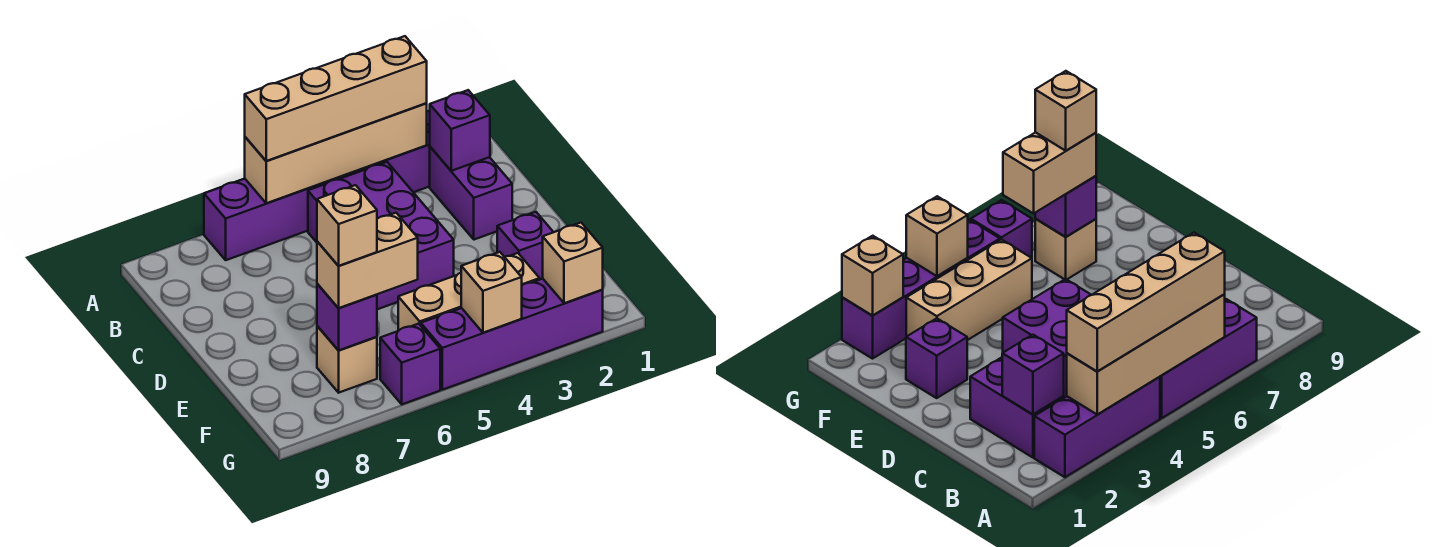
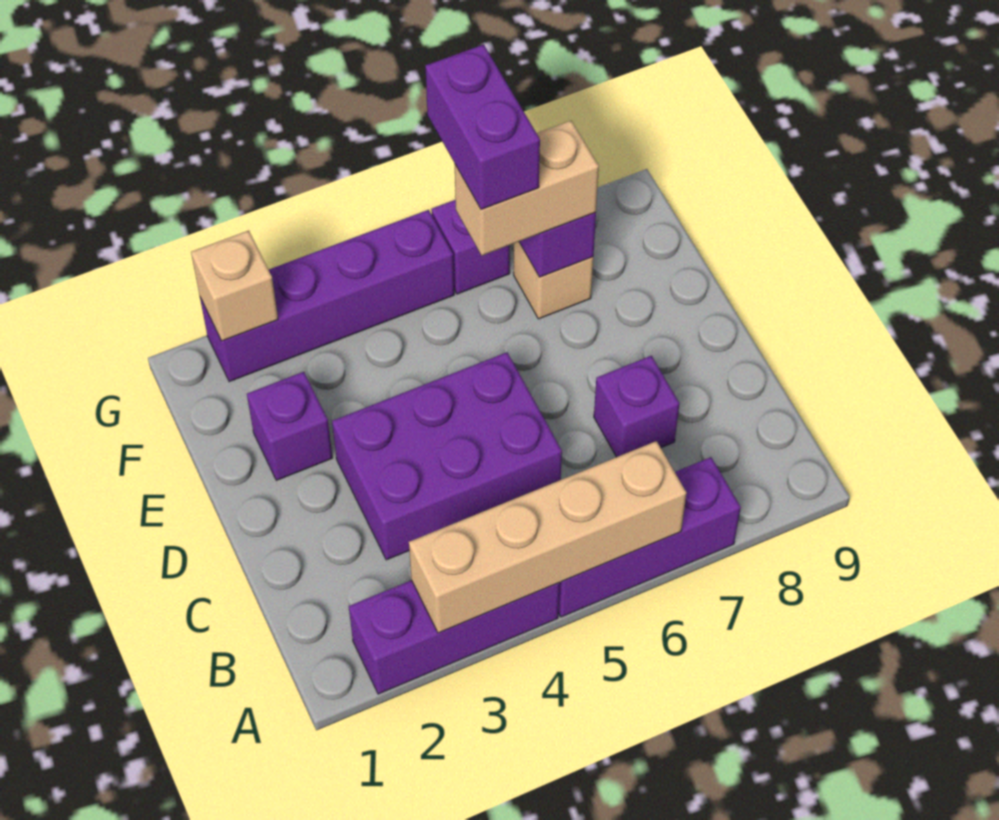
tan brick A3:A6 level 3 -> none
purple brick B2:C2 level 1 -> purple brick F6:G6 level 4
purple brick B2 level 2 -> purple brick C7 level 1
purple brick B4:D5 level 1 -> purple brick C3:D5 level 1
tan brick F3:F5 level 1 -> none
tan brick F7 level 4 -> none
tan brick G4 level 2 -> none

